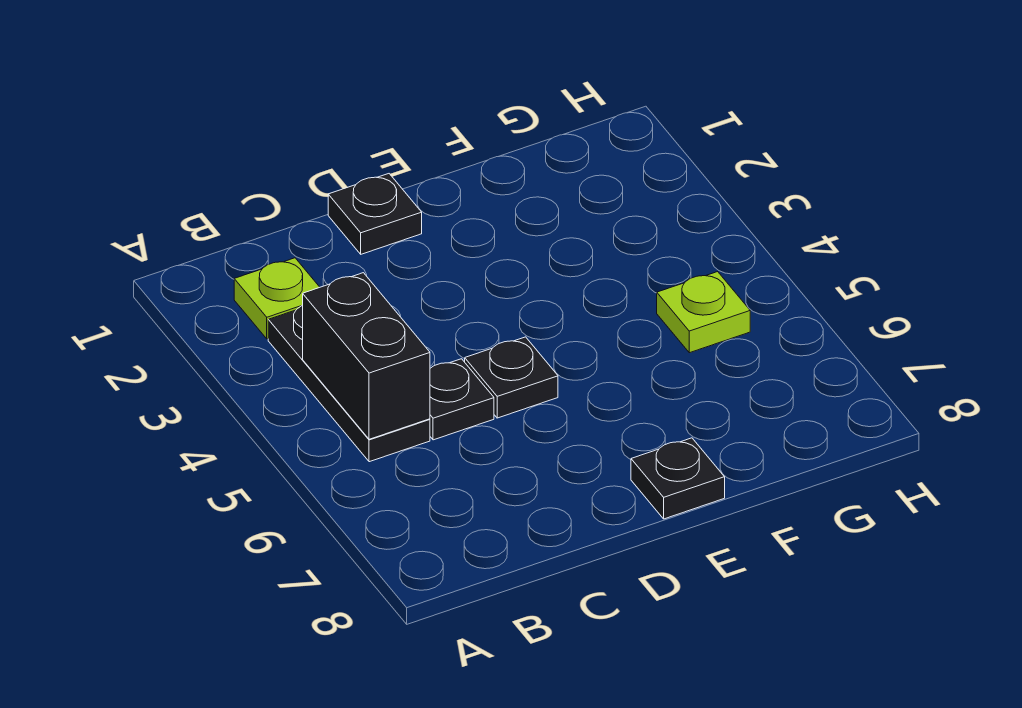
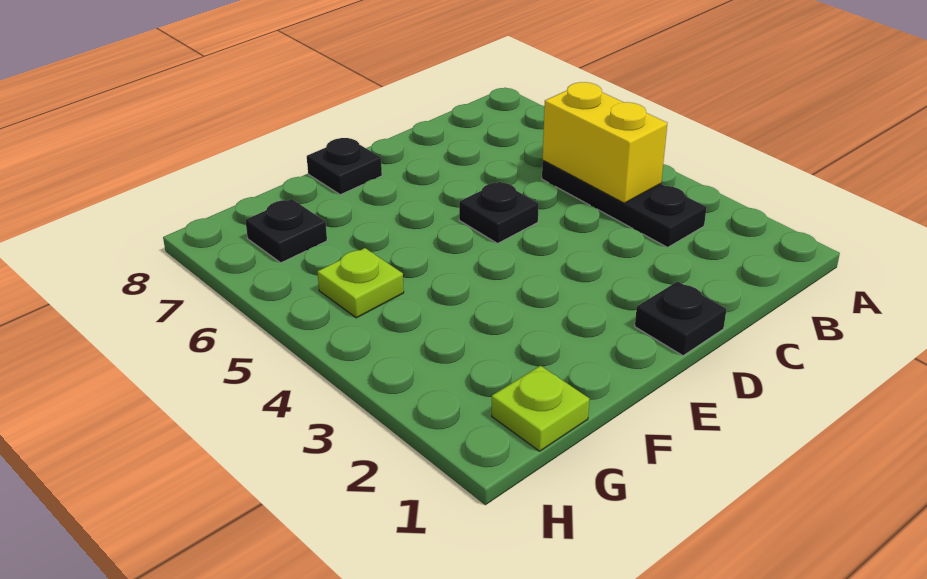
lime plate B2 level 1 -> lime plate G1 level 1
black brick B4:B5 level 2 -> yellow brick B4:B5 level 2
black plate C5 level 1 -> black plate G7 level 1

